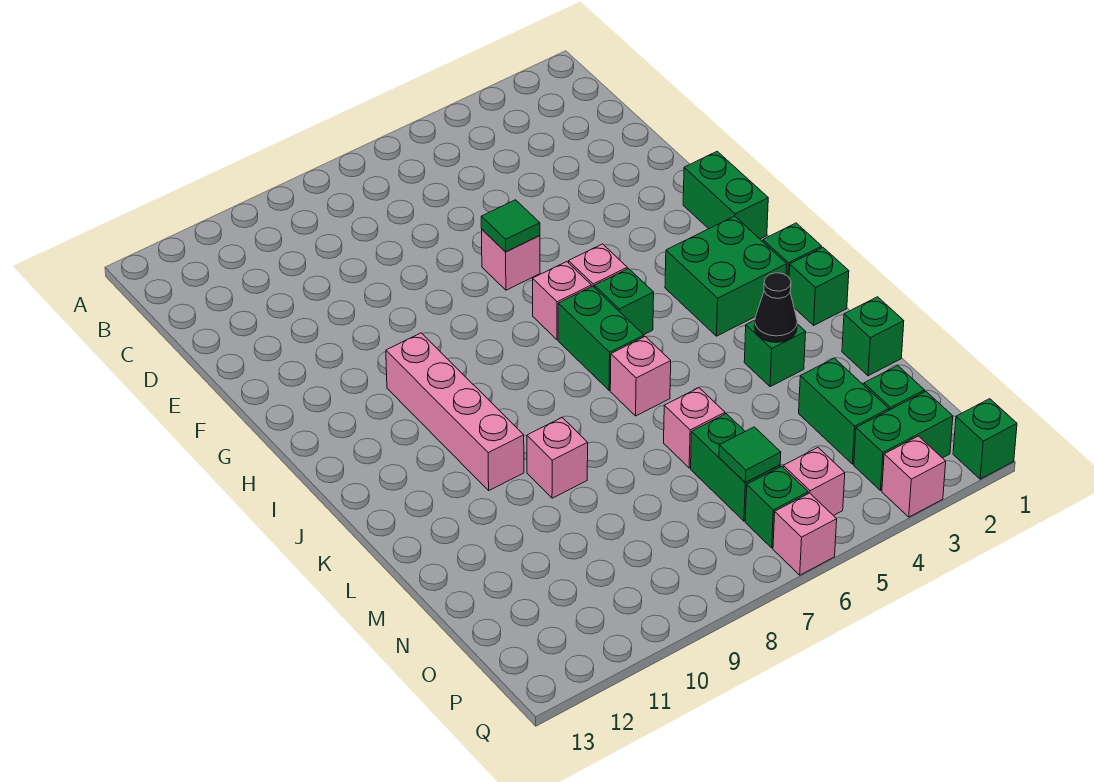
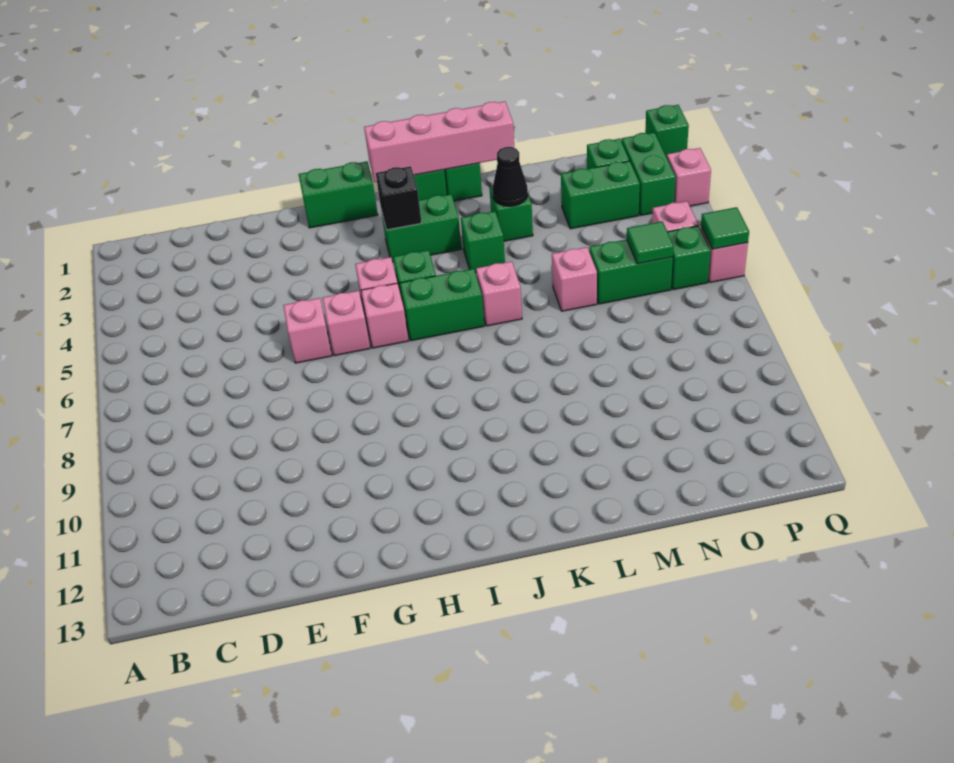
green tile F6 level 2 -> green tile Q6 level 2
pink brick H10:K10 level 1 -> pink brick I1:L1 level 2
green brick I2:J3 level 1 -> green brick I3:J3 level 1
none -> black brick I3 level 2
pink brick L9 level 1 -> pink brick G6 level 1
green brick M1 level 1 -> green brick K4 level 1

